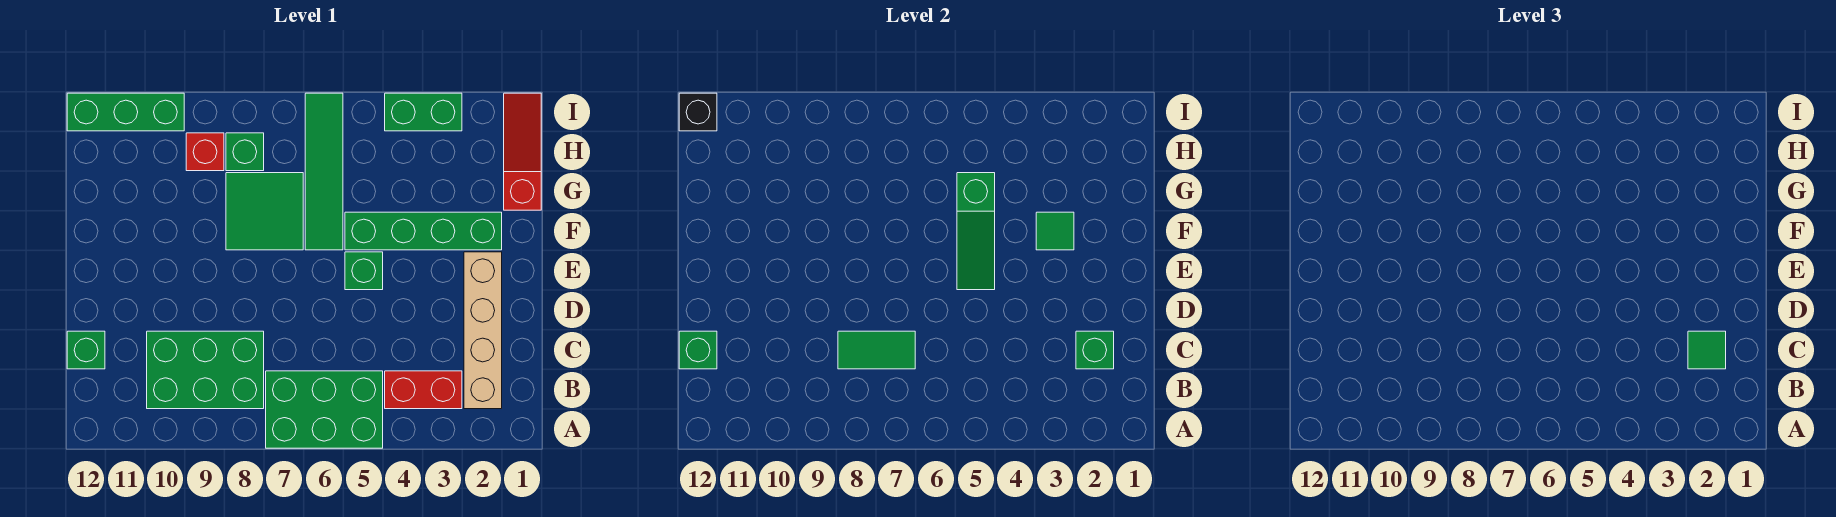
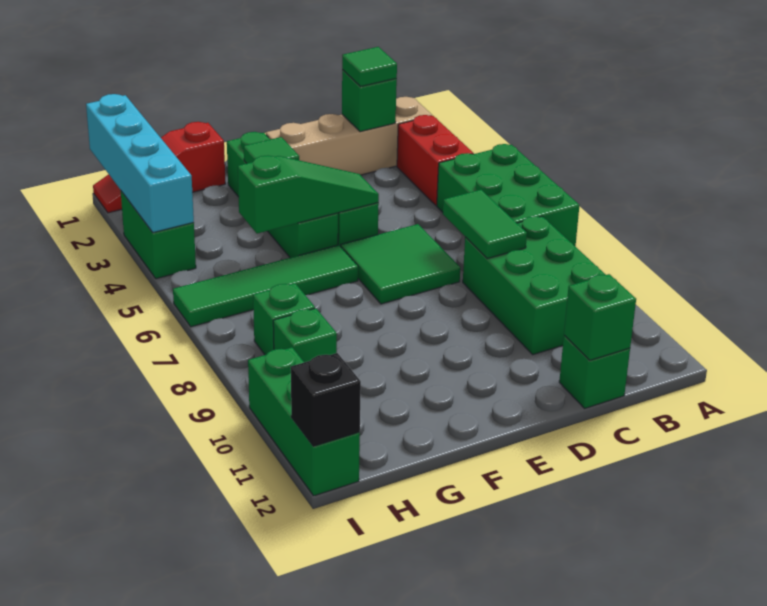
green tile F7:G8 level 1 -> green tile D6:E7 level 1
red brick H9 level 1 -> green brick H9 level 1
none -> cyan brick I1:I4 level 2

